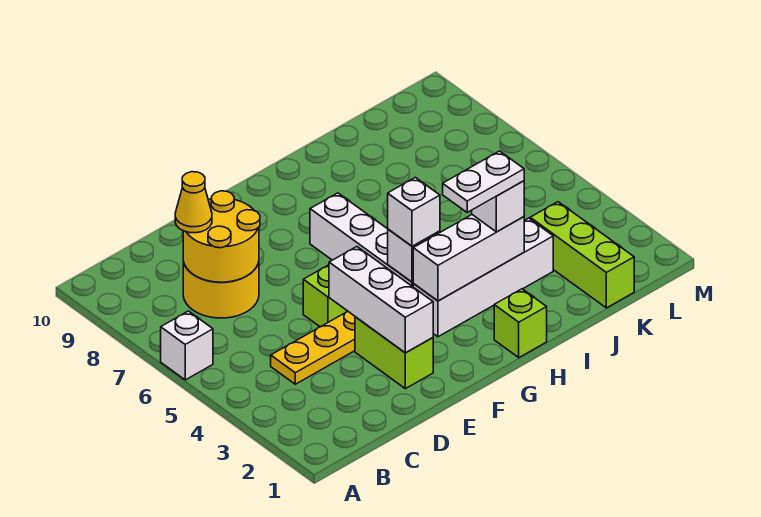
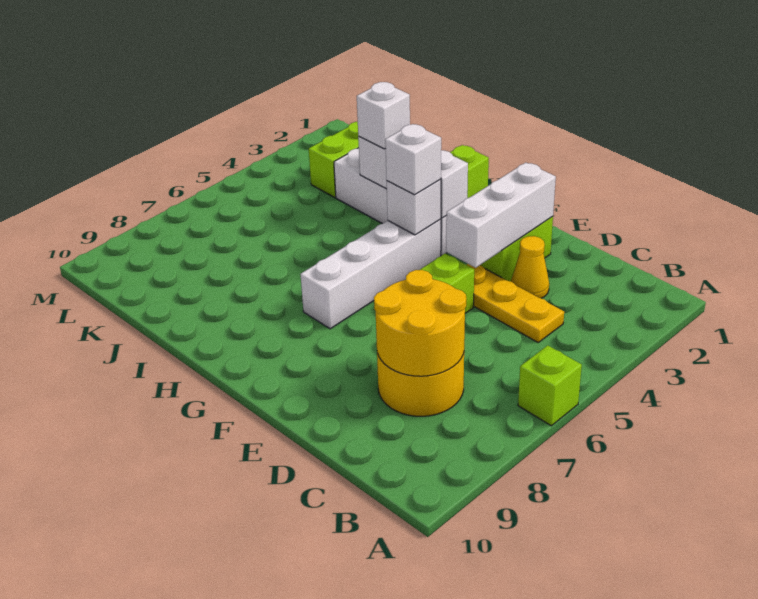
white brick A6 level 1 -> lime brick A6 level 1
yellow cone C8 level 3 -> yellow cone D3 level 1
white plate H3:I3 level 4 -> none

